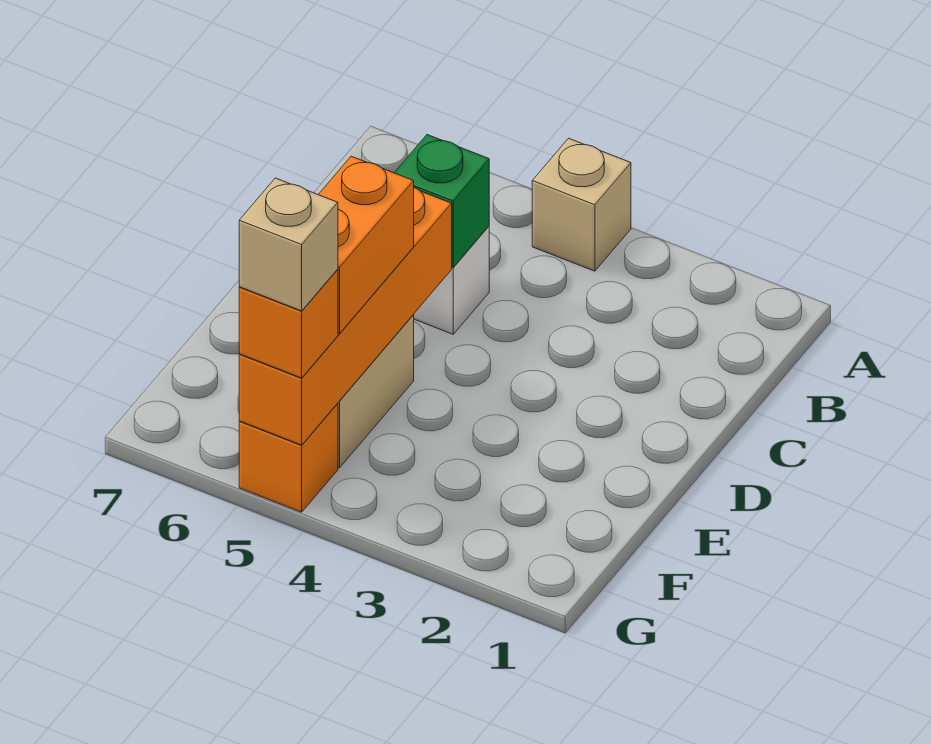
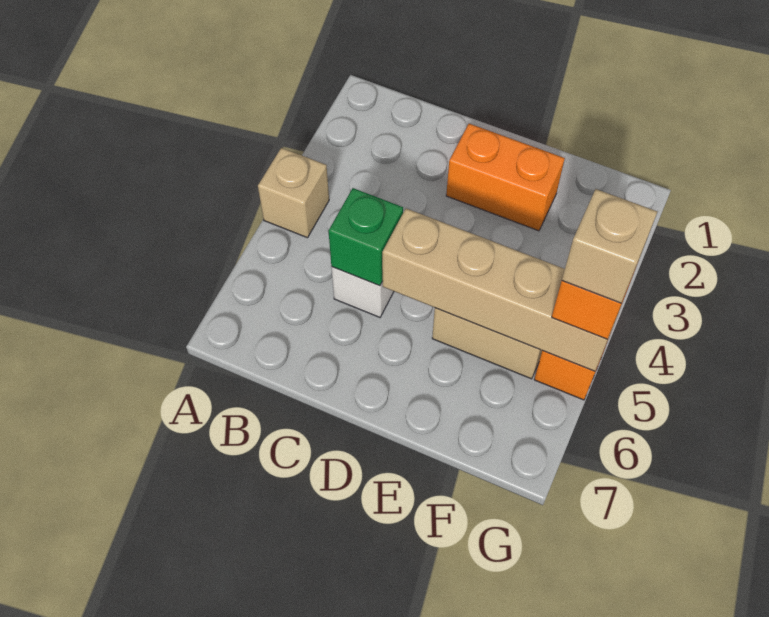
orange brick D5:G5 level 2 -> tan brick D5:G5 level 2
orange brick E5:F5 level 3 -> orange brick D2:E2 level 1

